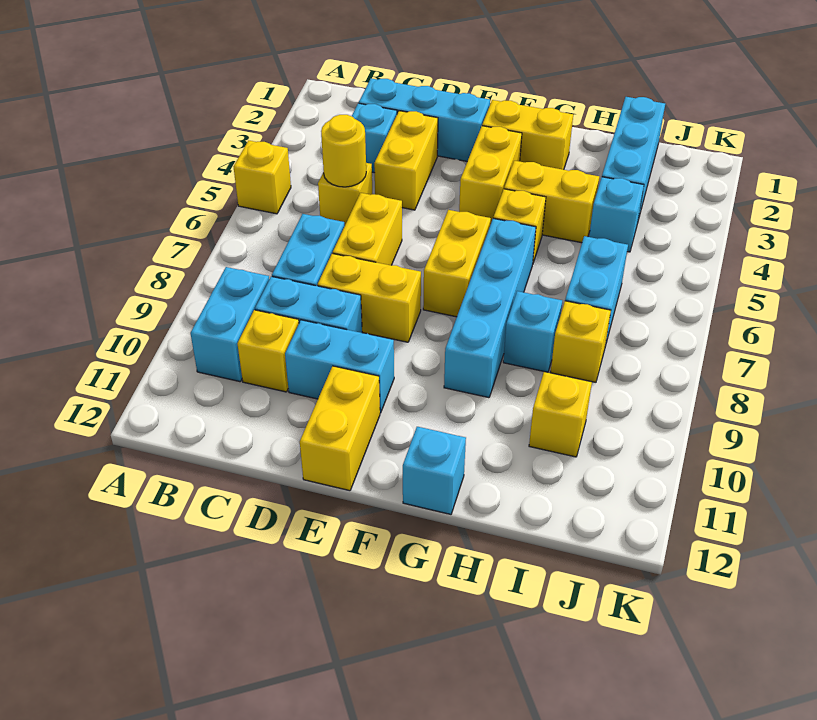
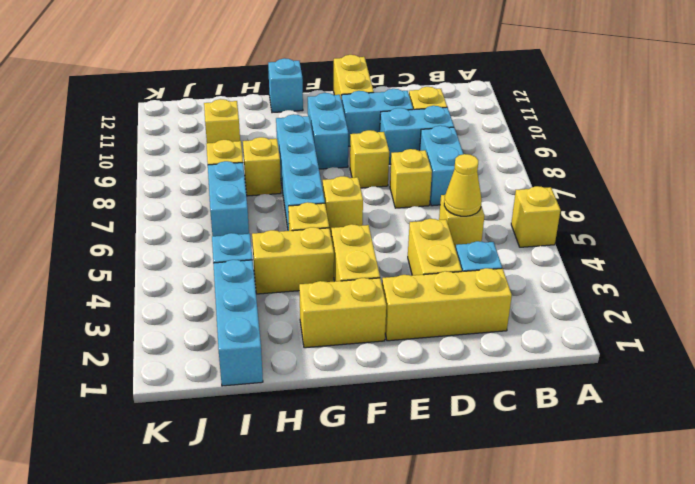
cyan brick B9:B10 level 1 -> cyan brick F9:F10 level 1
cyan brick C2:E2 level 1 -> yellow brick C2:E2 level 1
yellow round brick C5 level 2 -> yellow cone C5 level 2
yellow brick D6:D7 level 1 -> yellow brick D7 level 1
yellow brick D8:E8 level 1 -> yellow brick E8 level 1
yellow brick F6:F7 level 1 -> yellow brick F6 level 1
cyan brick H8 level 1 -> yellow brick H8 level 1

